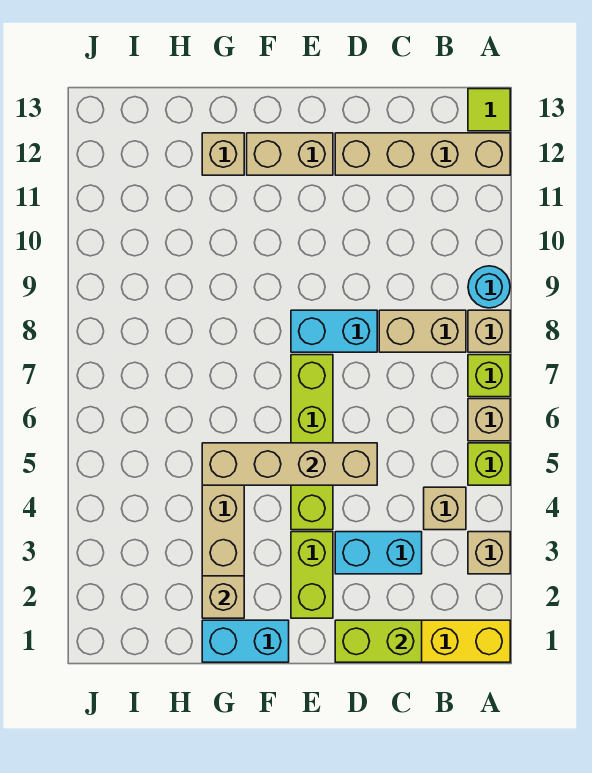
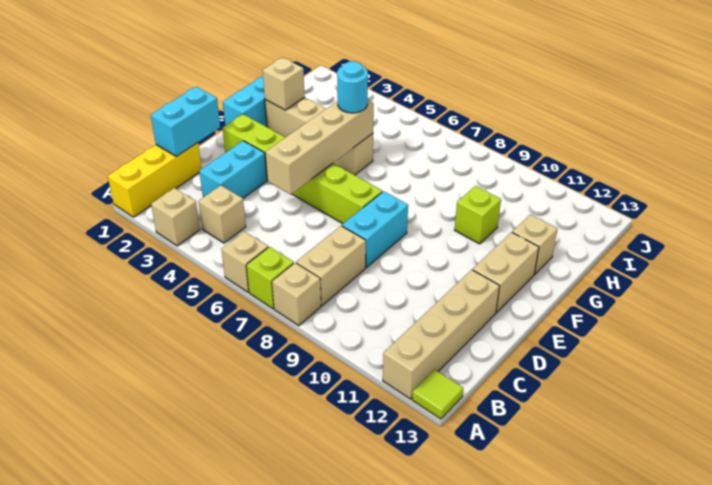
lime brick A5 level 1 -> lime brick G10 level 1
cyan round brick A9 level 1 -> cyan round brick G5 level 3
lime brick C1:D1 level 2 -> cyan brick C1:D1 level 2

